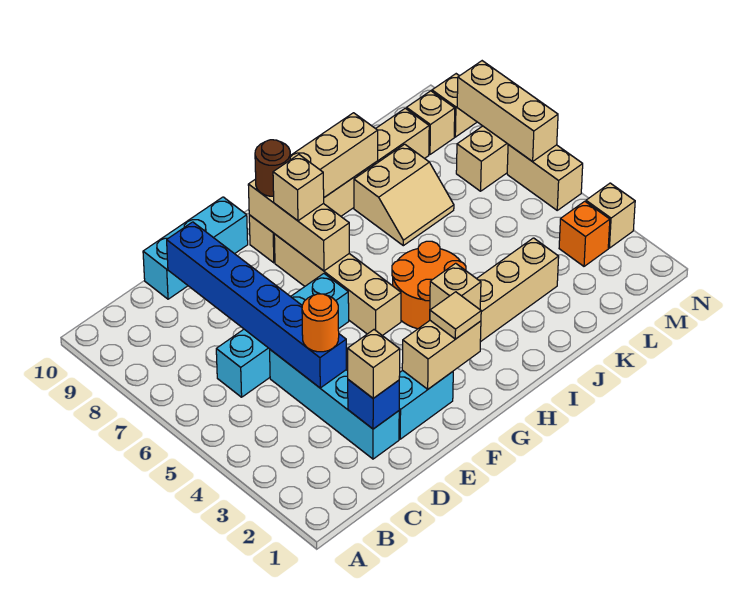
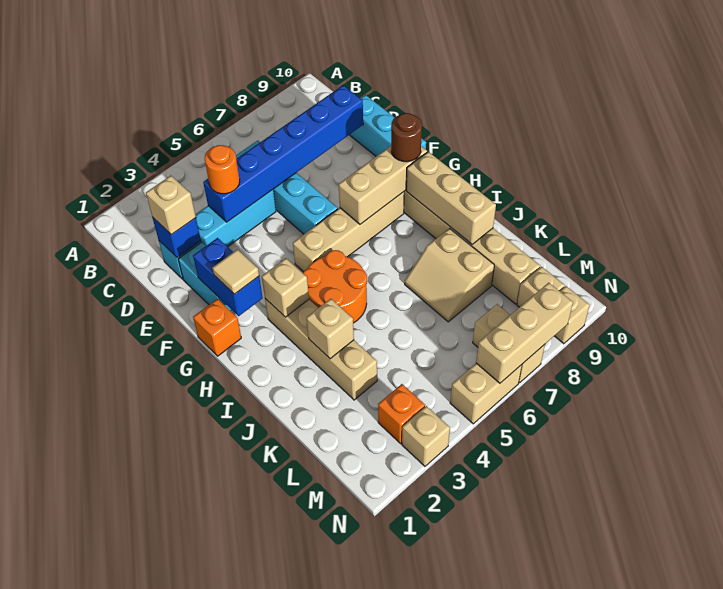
tan brick F2:G2 level 2 -> blue brick F2:G2 level 2
none -> orange brick G1 level 1
tan brick G8 level 3 -> tan brick J3 level 2

